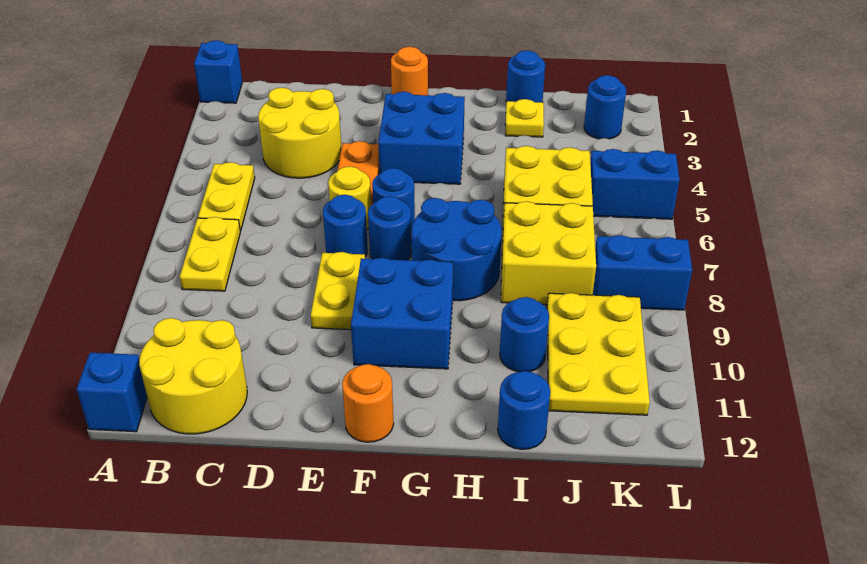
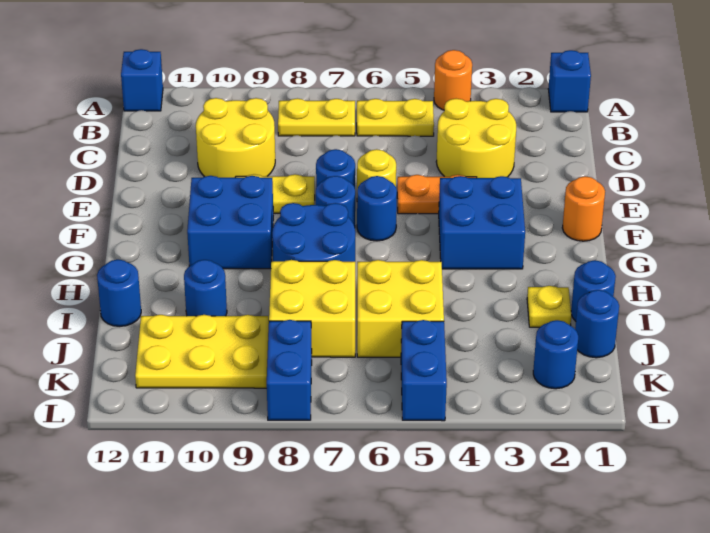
yellow round brick B11:C12 level 1 -> yellow round brick C9:D10 level 1
orange round brick F12 level 1 -> orange round brick A4 level 1
none -> blue round brick J1 level 1

